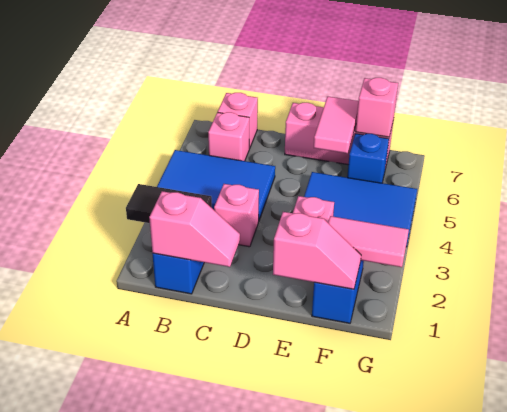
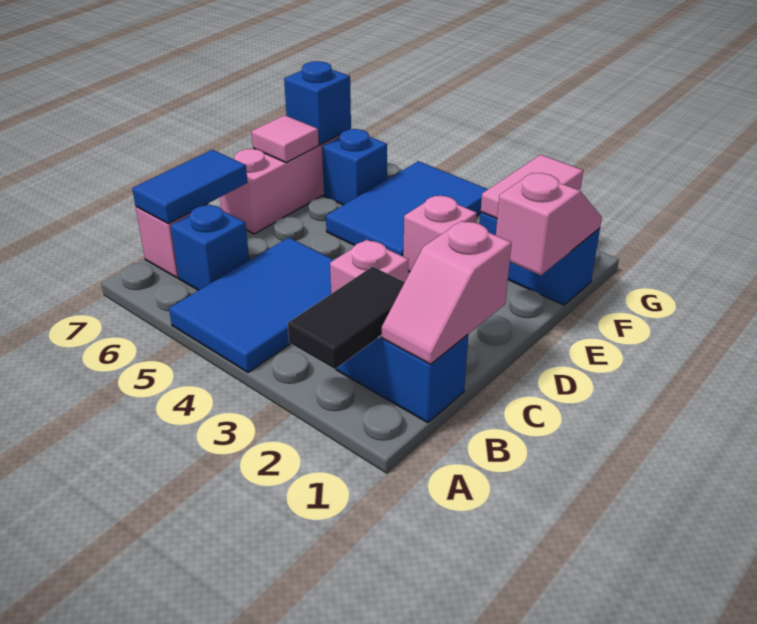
pink slope B1:C1 level 2 top B -> pink slope B1:C1 level 2 top C
pink brick B6 level 1 -> blue brick B6 level 1
none -> blue tile B7:C7 level 2
pink tile E6:E7 level 2 -> pink tile E7 level 2
pink brick F7 level 2 -> blue brick F7 level 2

